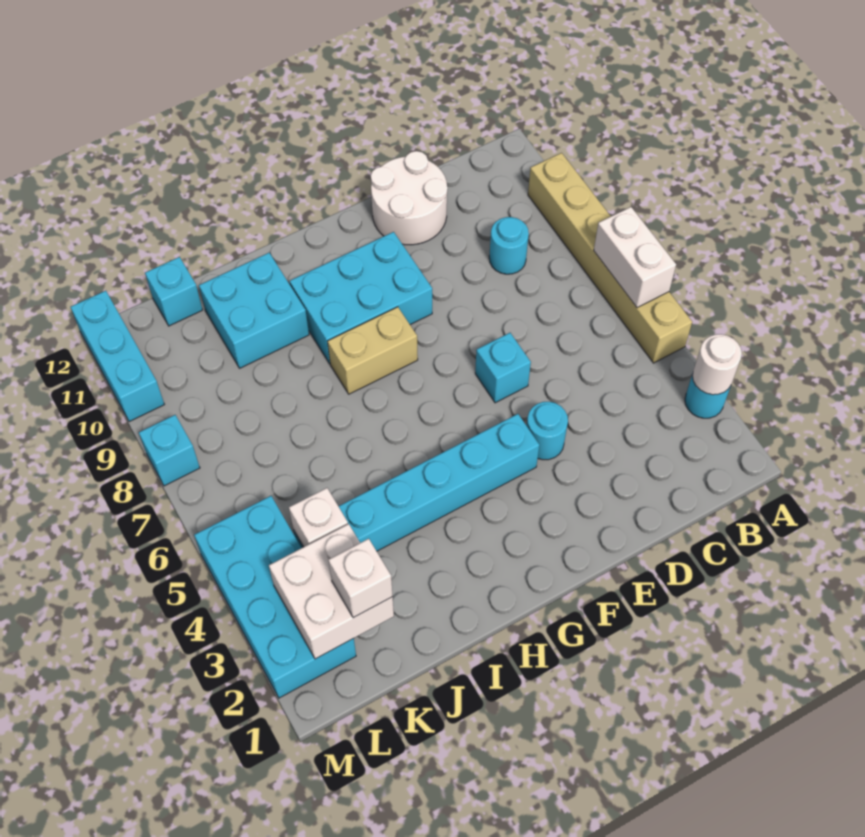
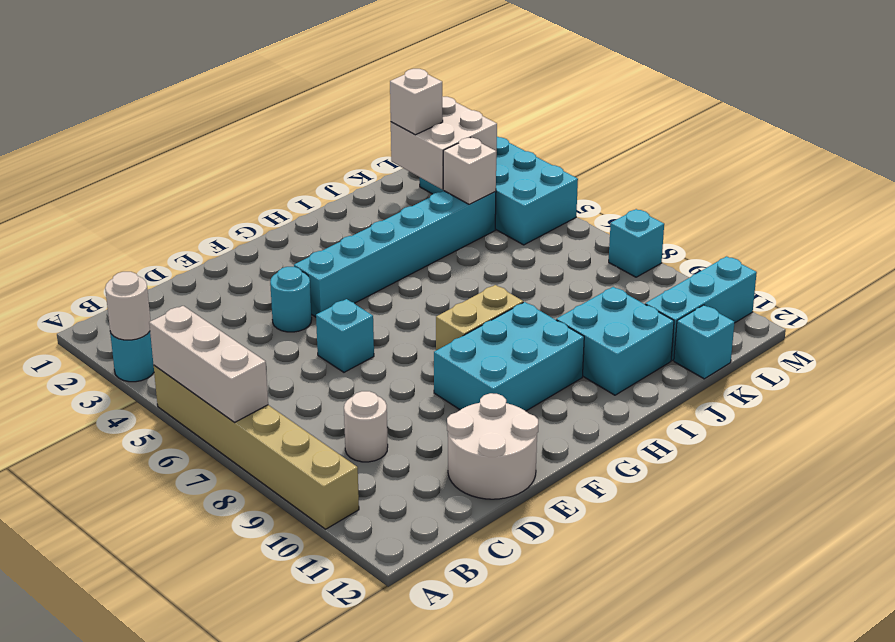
white brick A6:A7 level 2 -> white brick A5:A7 level 2
cyan round brick C9 level 1 -> white round brick C9 level 1
cyan brick M10:M12 level 1 -> cyan brick K11:M11 level 1

